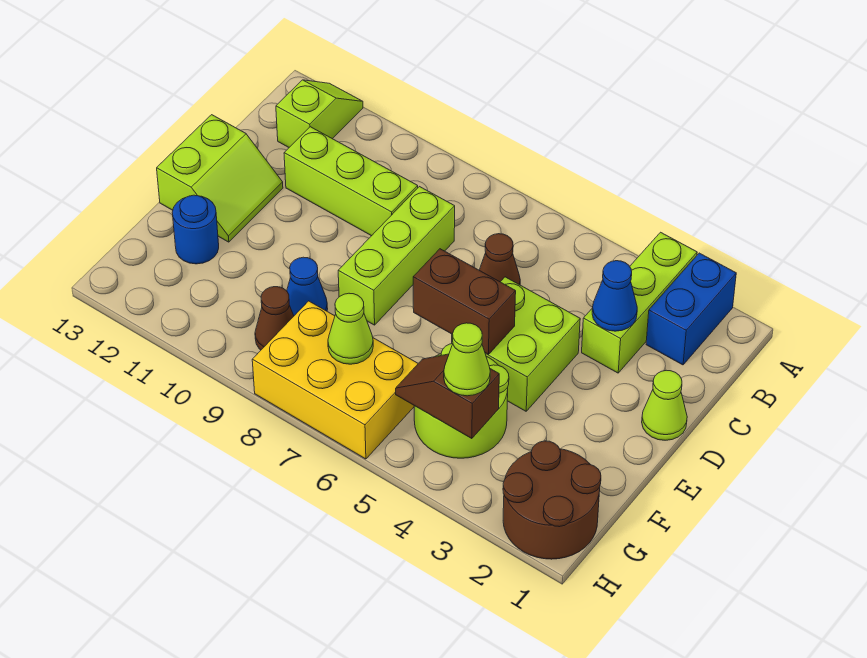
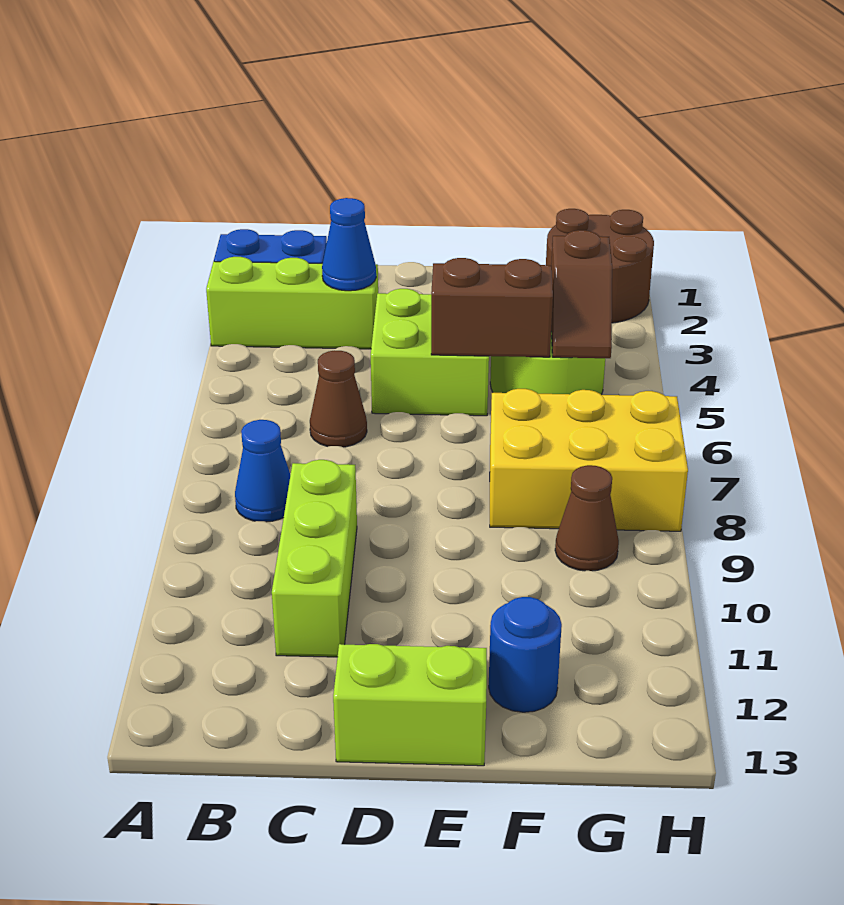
lime slope A12:B12 level 1 top B -> none
lime brick C8:E8 level 1 -> none
lime cone D1 level 1 -> none
brown brick E5:E6 level 2 -> brown brick E5:F5 level 2
blue cone F9 level 1 -> blue cone B8 level 1
lime cone G4 level 3 -> none
yellow brick G6:H8 level 1 -> yellow brick F7:H8 level 1
lime cone G7 level 2 -> none

